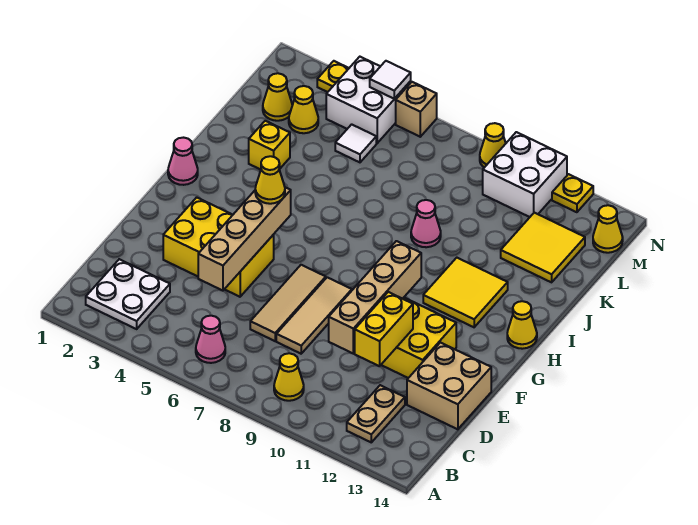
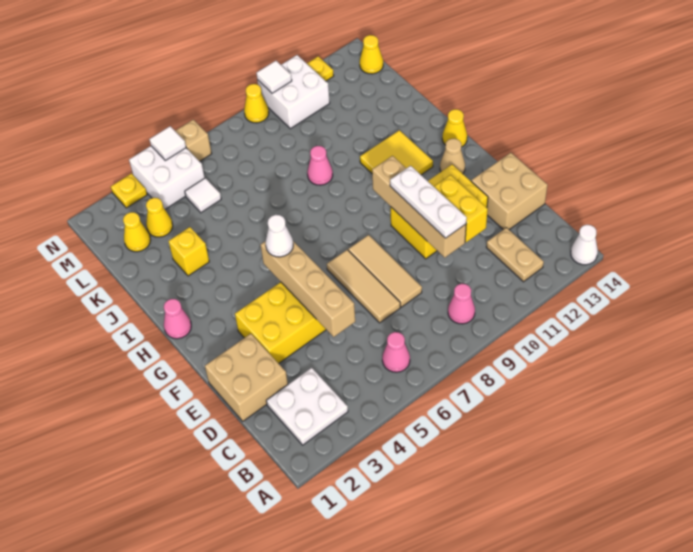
none -> white cone A14 level 1
yellow cone B9 level 1 -> pink cone B9 level 1
none -> tan brick D1:E2 level 1
none -> white plate D10:F10 level 3
yellow cone G5 level 3 -> white cone G5 level 3
none -> tan cone G13 level 1
yellow tile K12:L13 level 1 -> none
none -> white tile N10 level 2

